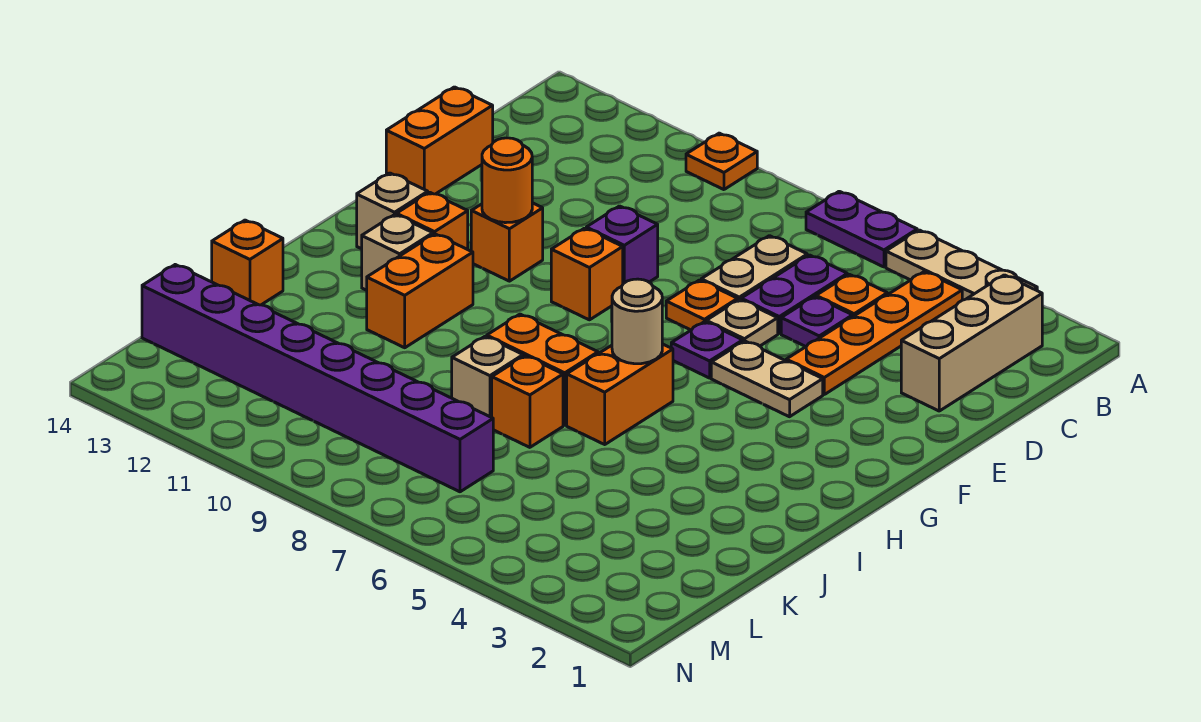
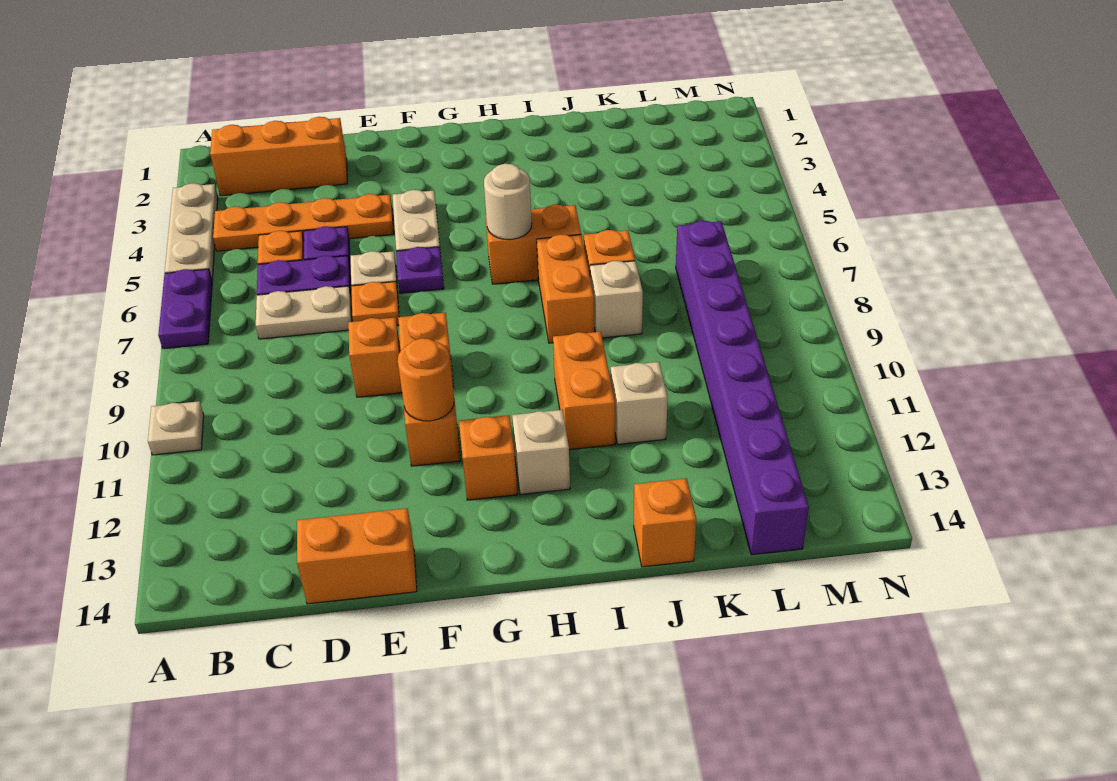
orange plate A10 level 1 -> tan plate A10 level 1
tan brick B2:D2 level 1 -> orange brick B2:D2 level 1
purple brick E9 level 1 -> orange brick E9 level 1
tan brick G13 level 1 -> tan brick J11 level 1
orange brick H11:I11 level 1 -> orange brick I10:I11 level 1

